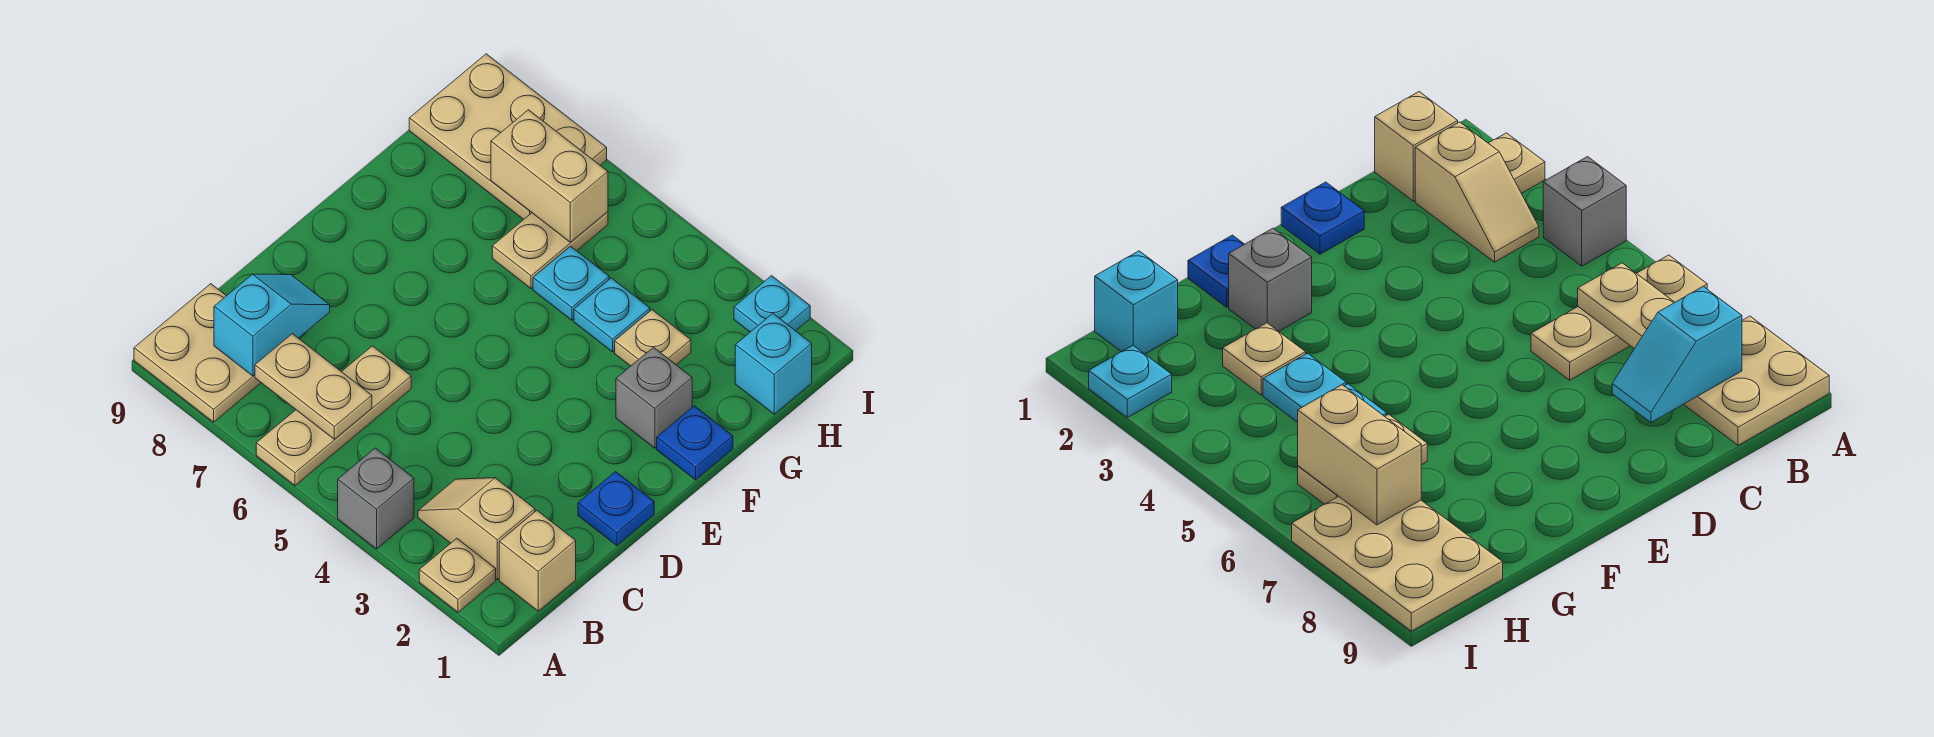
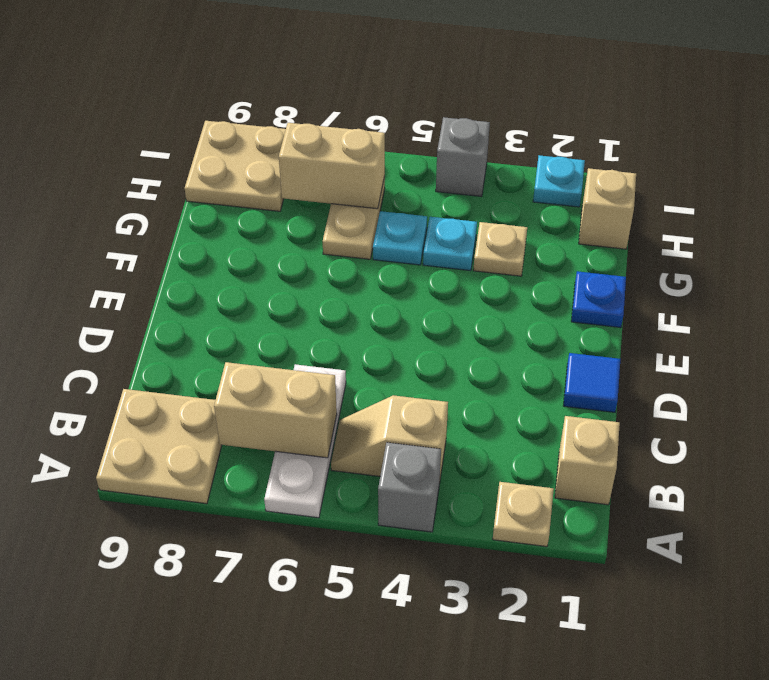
tan plate A6:C6 level 1 -> white plate A6:C6 level 1
tan slope B2:B3 level 1 top 2 -> tan slope B4:B5 level 1 top 4
tan plate B6:B7 level 2 -> tan brick B6:B7 level 2
cyan slope B8:C8 level 2 top B -> none
blue plate D1 level 1 -> blue tile D1 level 1
grey brick F2 level 1 -> grey brick I4 level 1
cyan brick H1 level 1 -> tan brick H1 level 1
tan plate H7:I9 level 1 -> tan plate H8:I9 level 1

